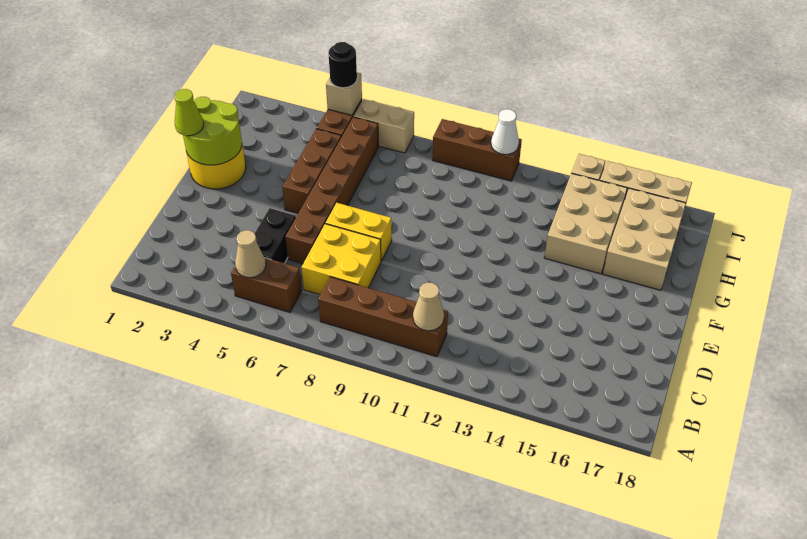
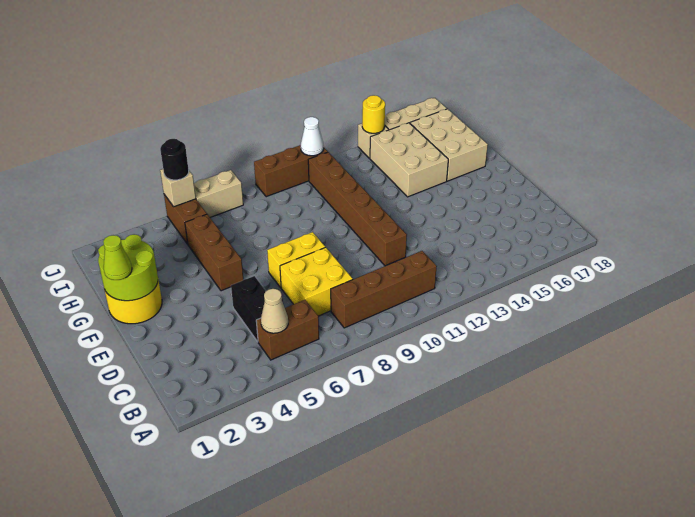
tan cone B11 level 2 -> none
brown brick D6:I6 level 1 -> brown brick D11:I11 level 1
none -> yellow round brick J14 level 2

